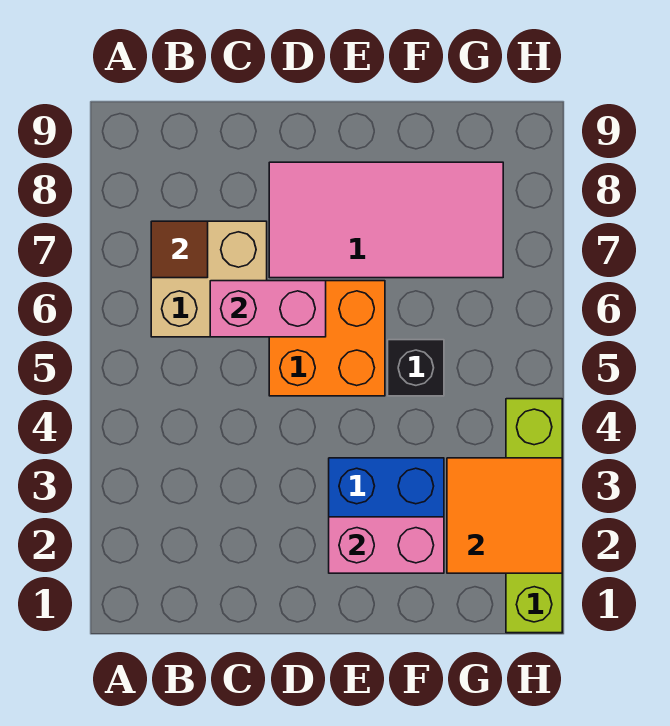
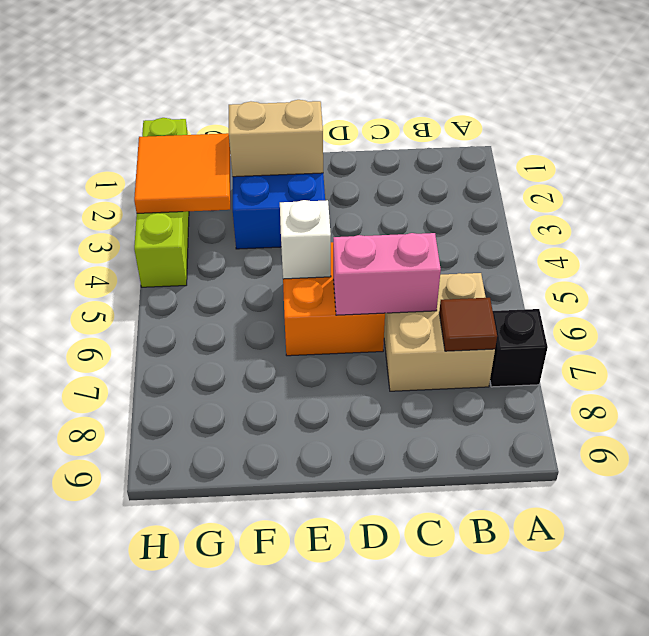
pink tile D7:G8 level 1 -> none
pink brick E2:F2 level 2 -> tan brick E2:F2 level 2
none -> white brick E5 level 2
black brick F5 level 1 -> black brick A7 level 1

